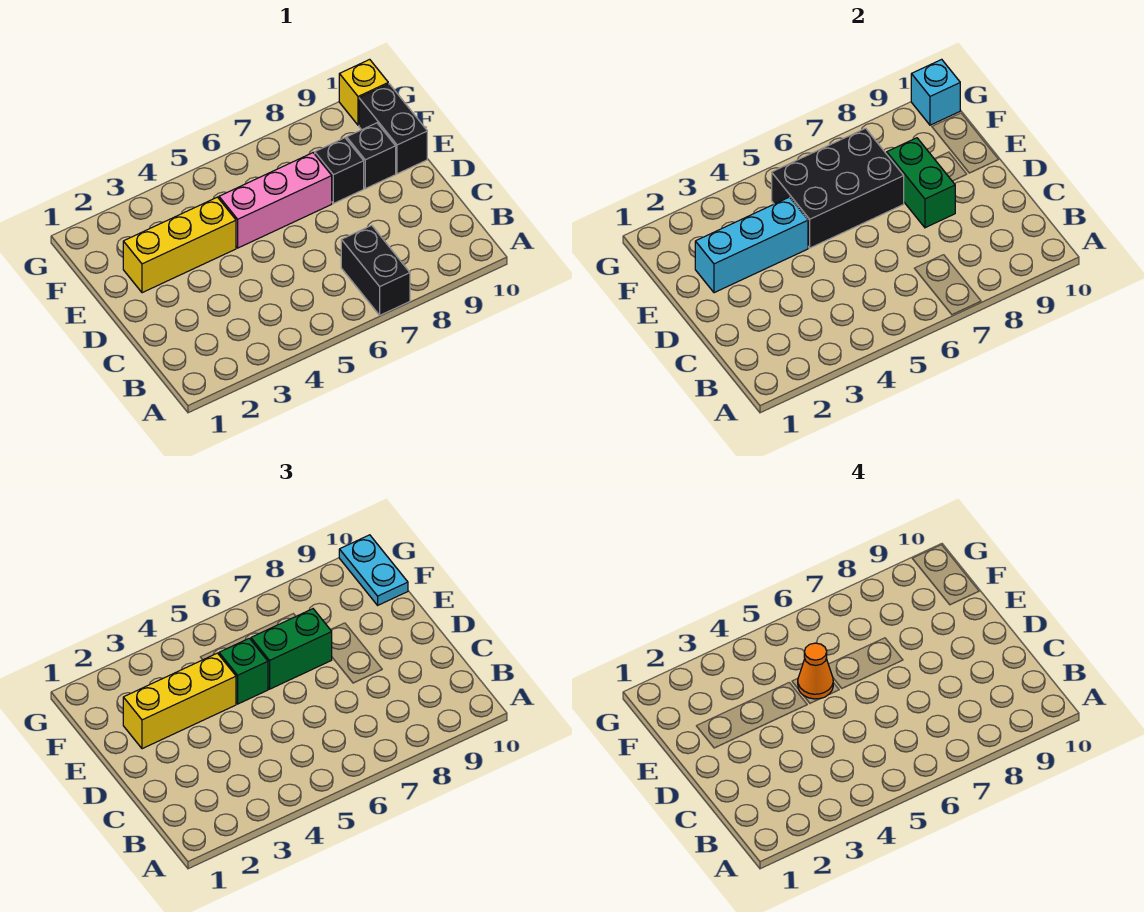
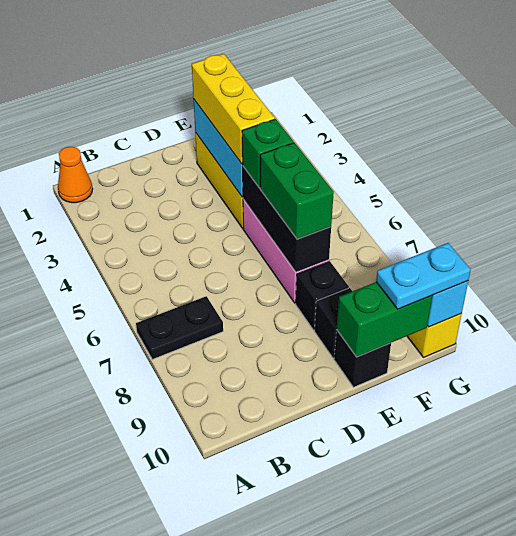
black brick A7:B7 level 1 -> black plate A7:B7 level 1
green brick D8:E8 level 2 -> green brick E10:F10 level 2
black brick E5:F7 level 2 -> black brick E5:E7 level 2
orange cone E5 level 4 -> orange cone A1 level 1
black brick E10:F10 level 1 -> black brick E10 level 1

